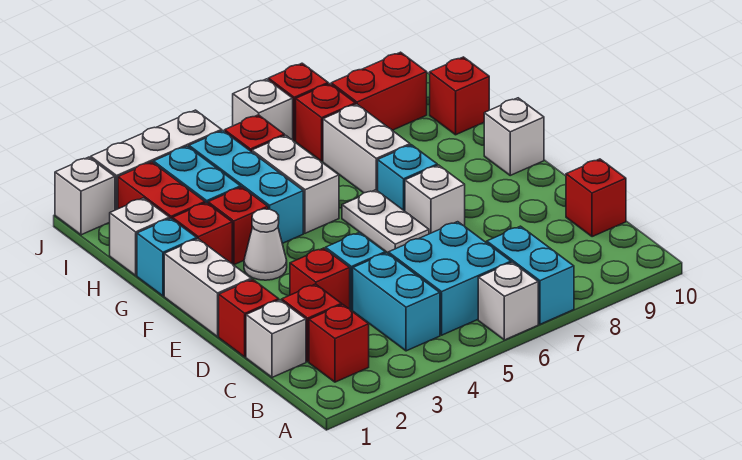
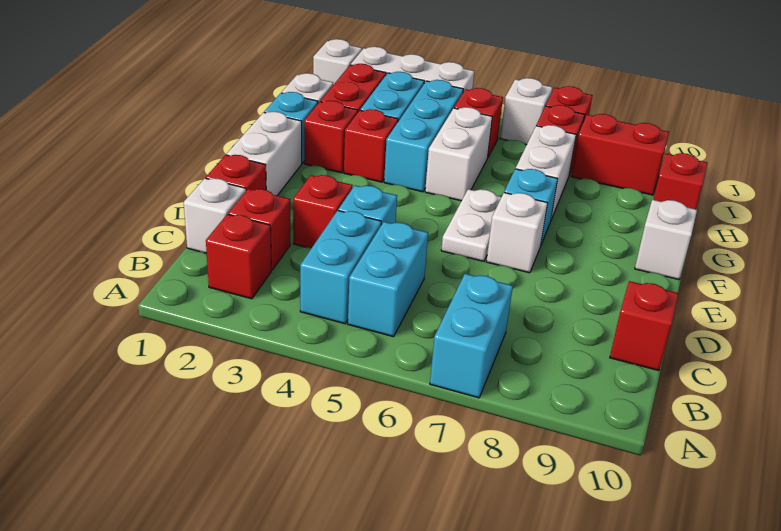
white brick A6 level 1 -> none
cyan brick B5:C6 level 1 -> cyan brick B5:C5 level 1
white cone F3 level 1 -> none

